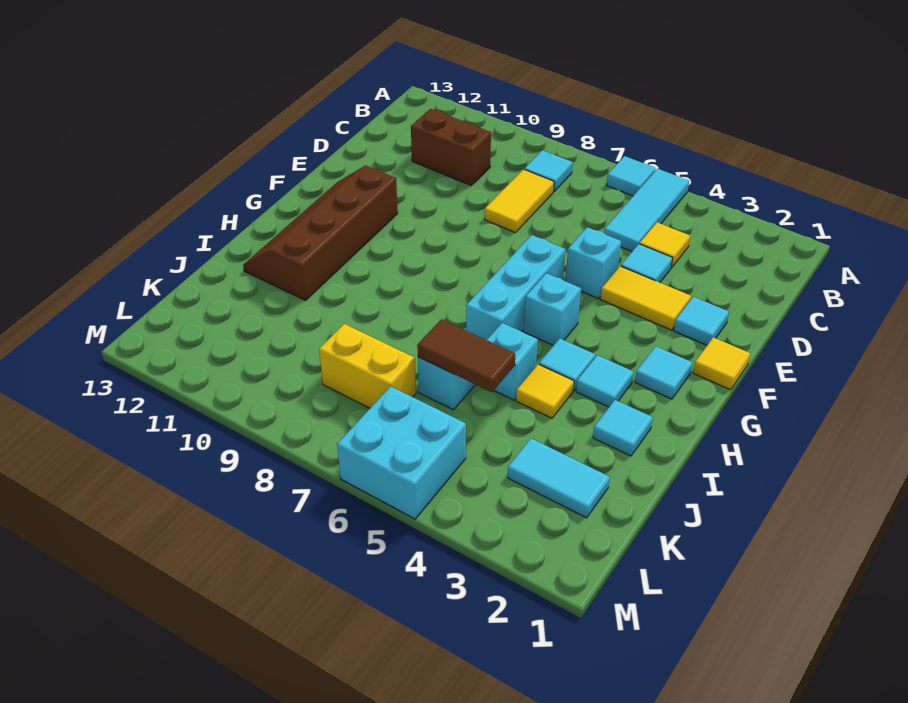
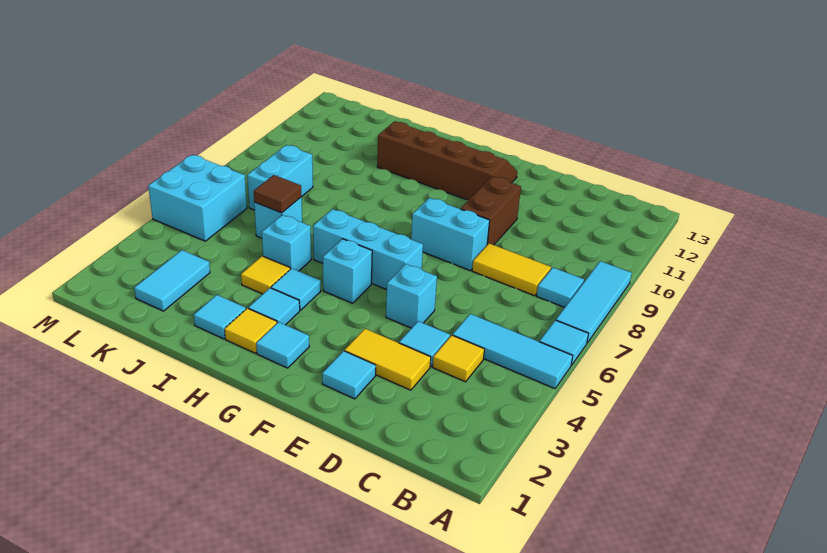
none -> cyan tile A7:A9 level 1
brown brick C10:C11 level 1 -> brown brick E9:E10 level 1
yellow tile E3:E4 level 1 -> yellow tile D3:E3 level 1
none -> cyan brick E8:F8 level 1
yellow tile F1 level 1 -> yellow tile H2 level 1
brown tile J5:J6 level 2 -> brown tile J6 level 2
yellow brick K7:K8 level 1 -> cyan brick K7:K8 level 1

